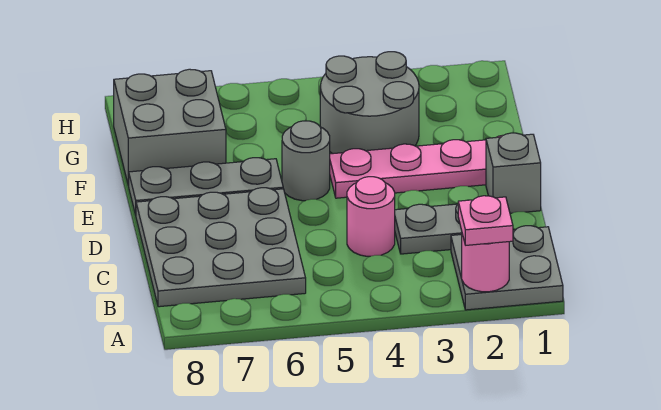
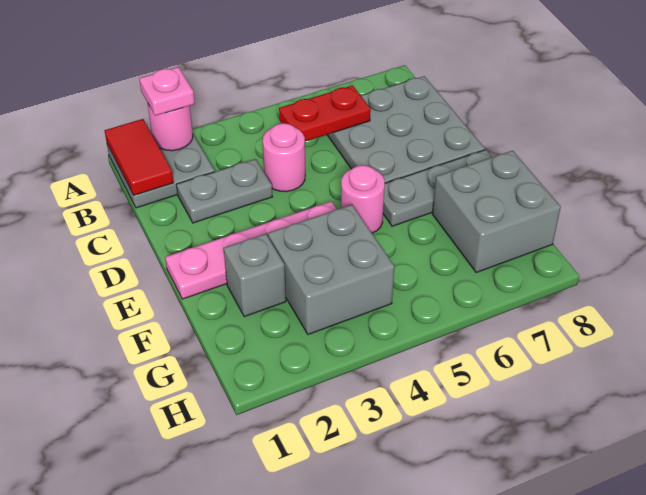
none -> red tile A1:B1 level 2
none -> red plate B5:B6 level 2
grey brick D1 level 1 -> grey brick F2 level 1
grey round brick E5 level 1 -> pink round brick E5 level 1
grey round brick F3:G4 level 1 -> grey brick F3:G4 level 1

